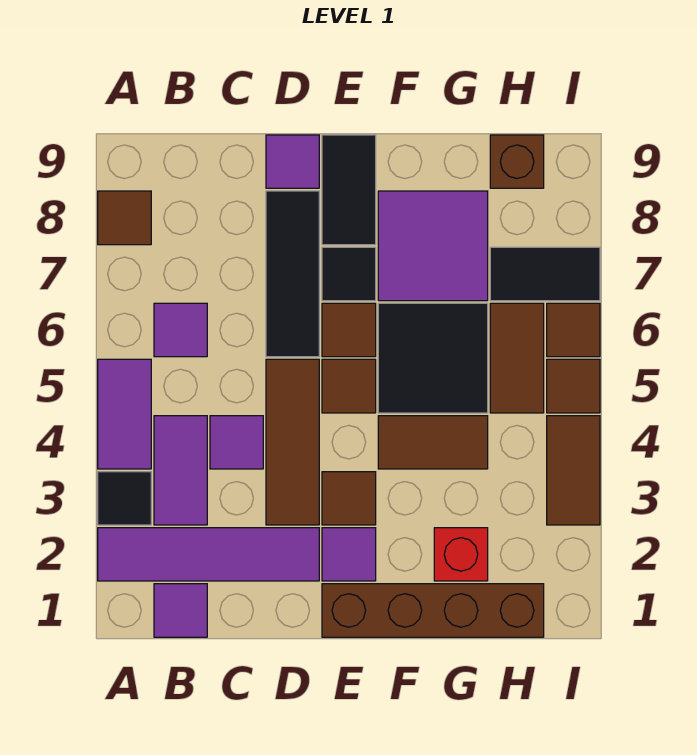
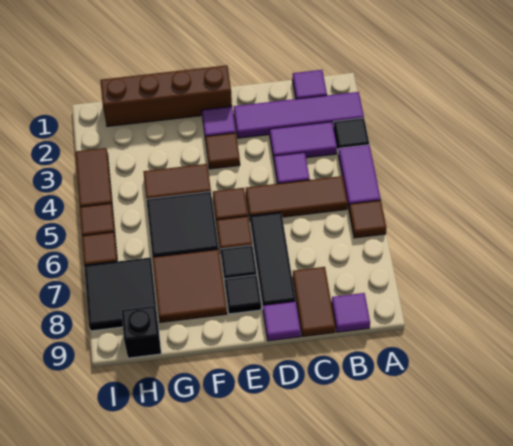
brown tile A8 level 1 -> brown tile A6 level 1
purple tile B3:B4 level 1 -> purple tile B3:C3 level 1
purple tile B6 level 1 -> purple tile B9 level 1
brown tile D3:D5 level 1 -> brown tile B5:D5 level 1
black tile E8:E9 level 1 -> black tile E8 level 1
purple tile F7:G8 level 1 -> brown tile F7:G8 level 1
red brick G2 level 1 -> none
brown tile H5:H6 level 1 -> brown tile C8:C9 level 1
black tile H7:I7 level 1 -> black tile H7:I8 level 1
brown brick H9 level 1 -> black brick H9 level 1

